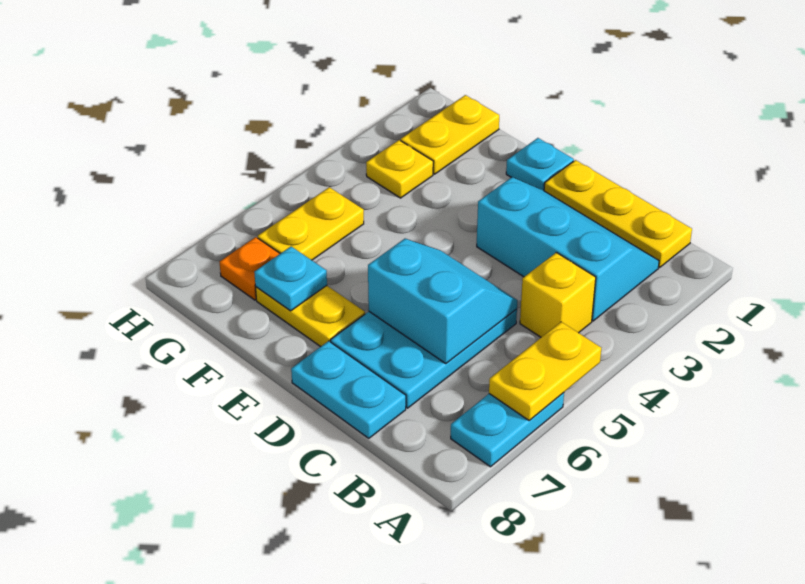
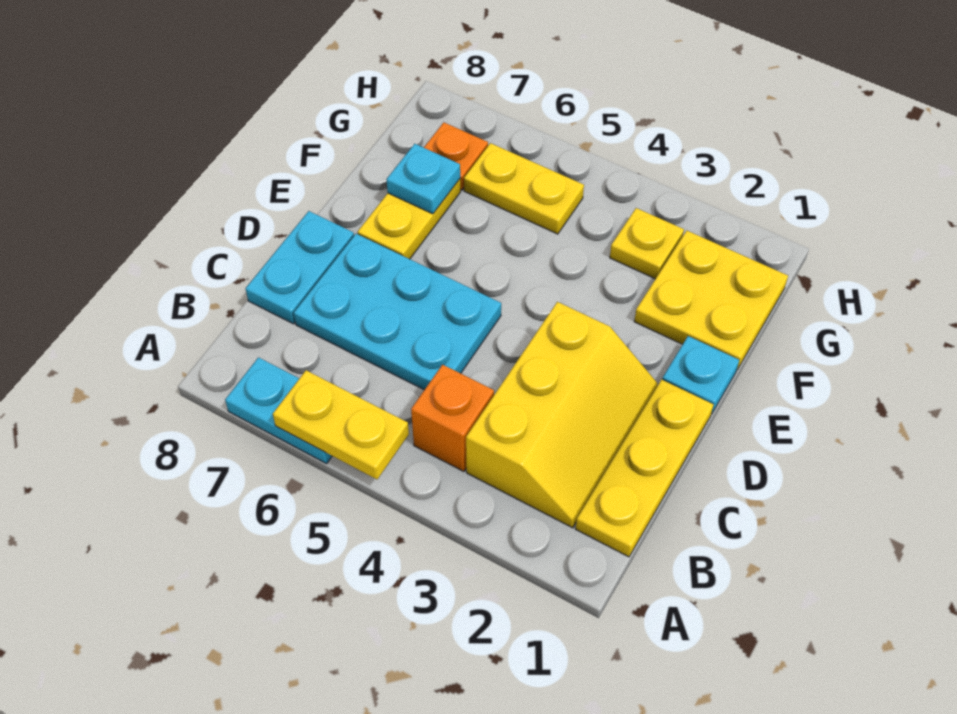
cyan slope B2:D3 level 1 top 3 -> yellow slope B2:D3 level 1 top 3
yellow brick B4 level 1 -> orange brick B4 level 1
cyan slope C5:D6 level 2 top 6 -> none
yellow plate G1:G2 level 1 -> yellow plate F1:G2 level 1

